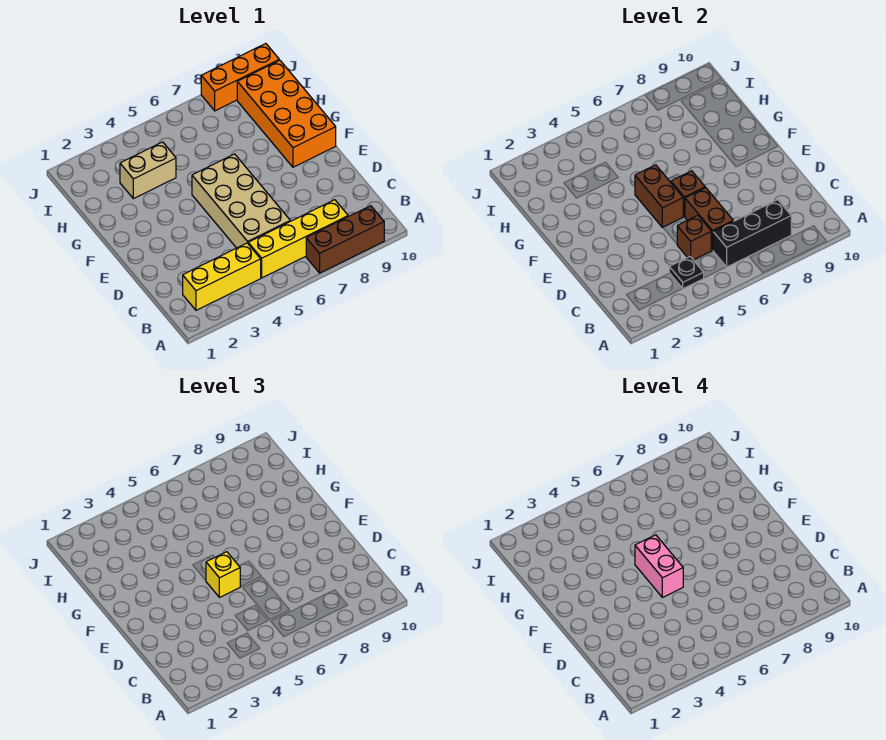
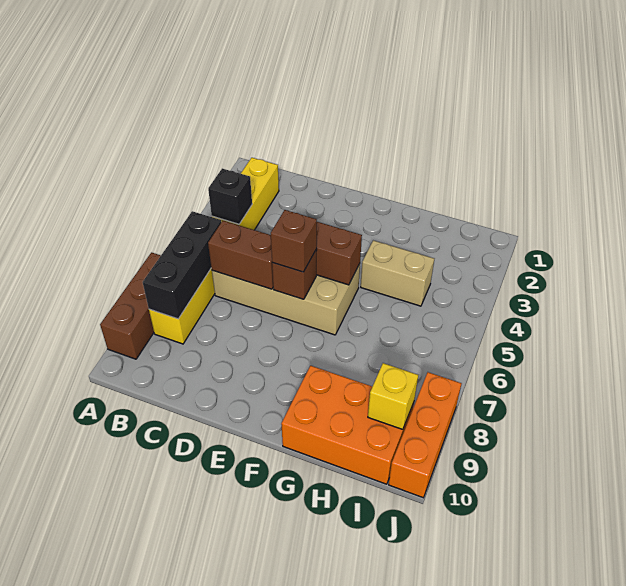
black plate B4 level 2 -> black brick B4 level 2
brown brick C5 level 2 -> brown brick E6 level 3
yellow brick E5 level 3 -> yellow brick I9 level 2
pink brick E5:F5 level 4 -> none
orange brick F9:I10 level 1 -> orange brick G9:I10 level 1
tan brick H3:H4 level 1 -> tan brick G4:H4 level 1

